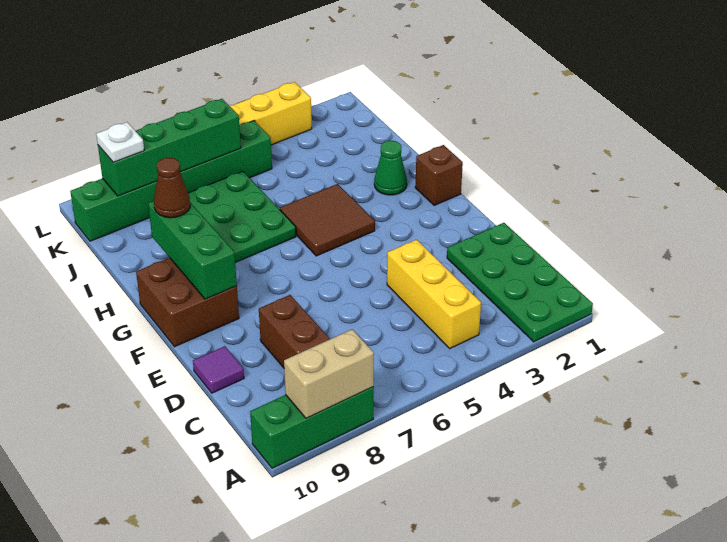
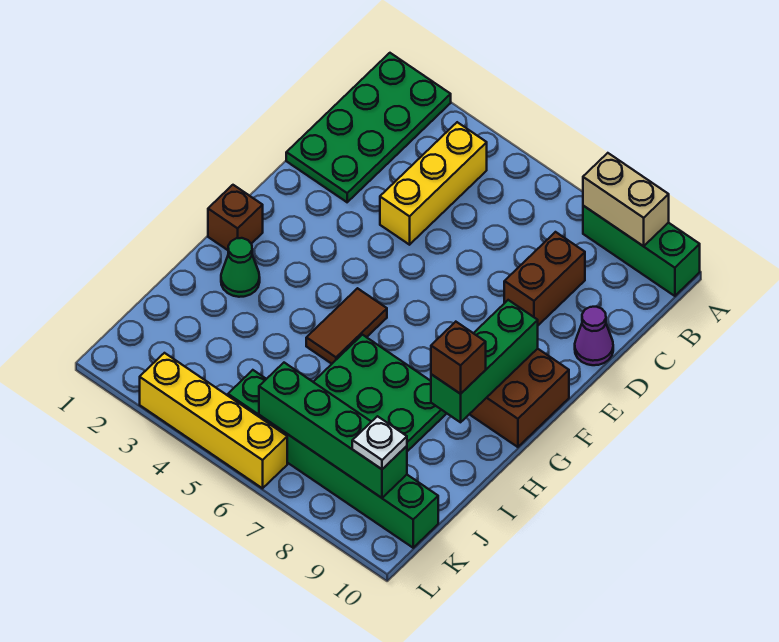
purple tile D10 level 1 -> purple cone D10 level 1
brown tile G4:H5 level 1 -> brown tile G5:H5 level 1
brown cone H9 level 3 -> brown brick H9 level 3

